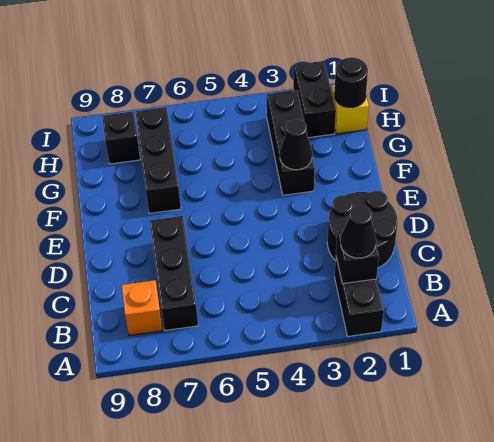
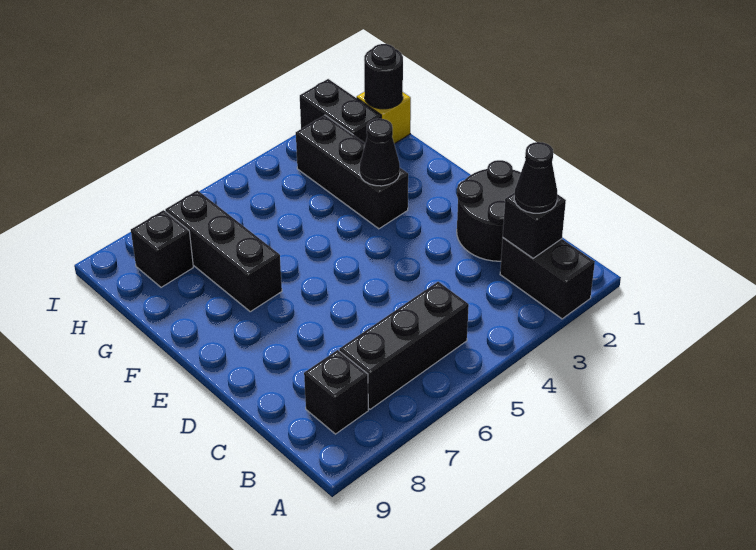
black brick B7:D7 level 1 -> black brick B5:B7 level 1
orange brick B8 level 1 -> black brick B8 level 1

